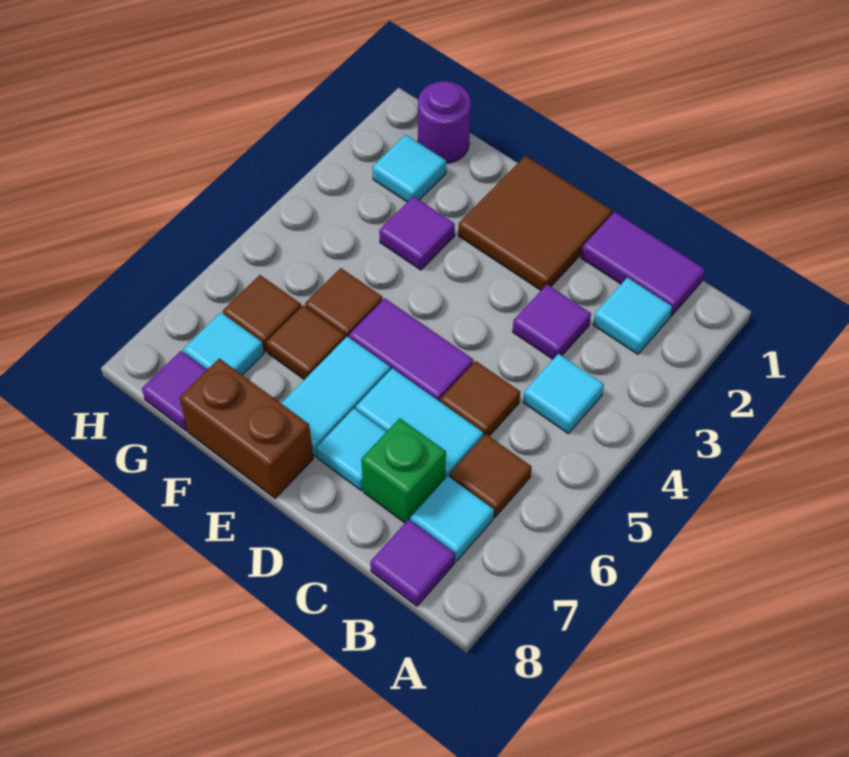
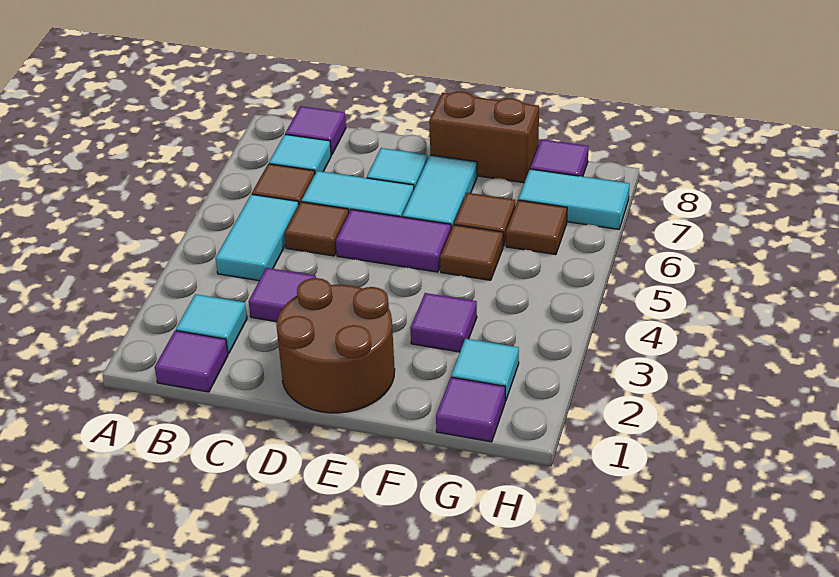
purple tile B1:C1 level 1 -> purple tile B1 level 1
cyan tile B4 level 1 -> cyan tile B4:B5 level 1
green brick C7 level 1 -> none
brown tile D1:E2 level 1 -> brown round brick D1:E2 level 1
purple round brick G1 level 1 -> purple tile G1 level 1
cyan tile G7 level 1 -> cyan tile G7:H7 level 1

